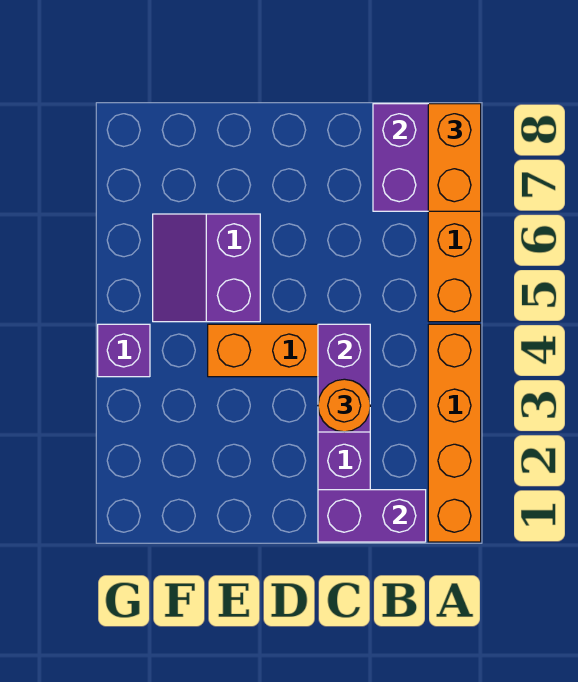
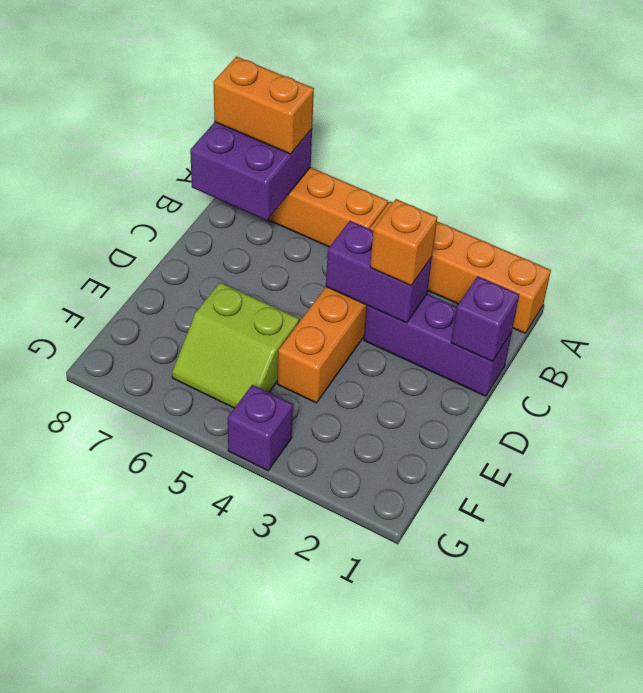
purple brick B1:C1 level 2 -> purple brick C1 level 2
orange round brick C3 level 3 -> orange brick C3 level 3
purple slope E5:F6 level 1 top E -> lime slope E5:F6 level 1 top E

